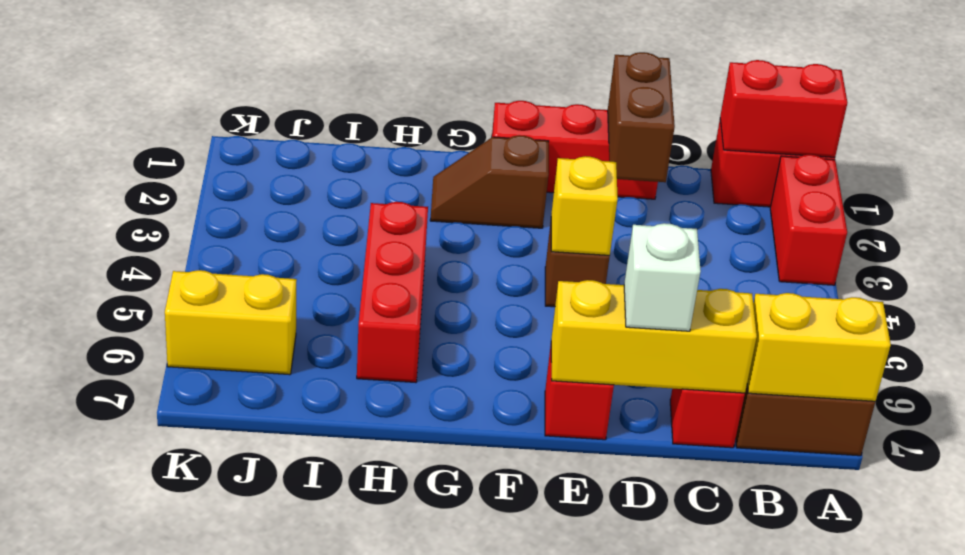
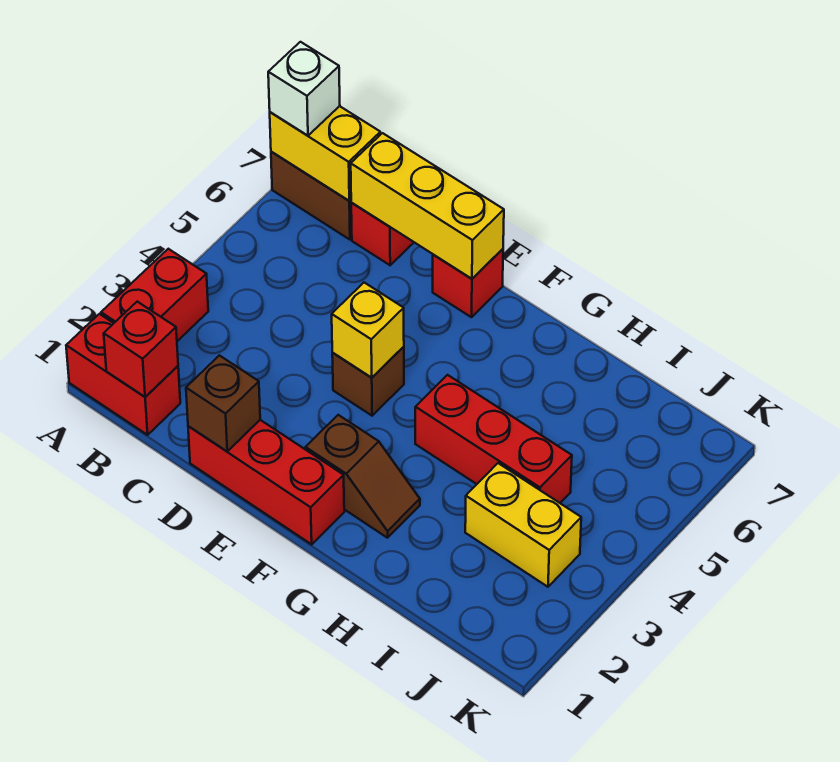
red brick A1:B1 level 2 -> red brick B1 level 2
brown brick D1:D2 level 2 -> brown brick D1 level 2
white brick D7 level 3 -> white brick A7 level 3
red brick H4:H6 level 1 -> red brick G4:I4 level 1
yellow brick J6:K6 level 1 -> yellow brick I3:J3 level 1

